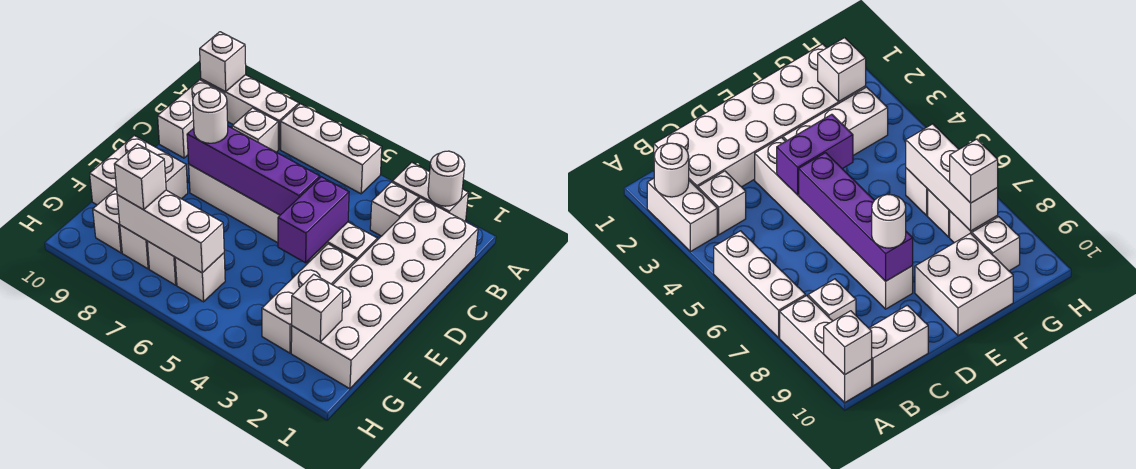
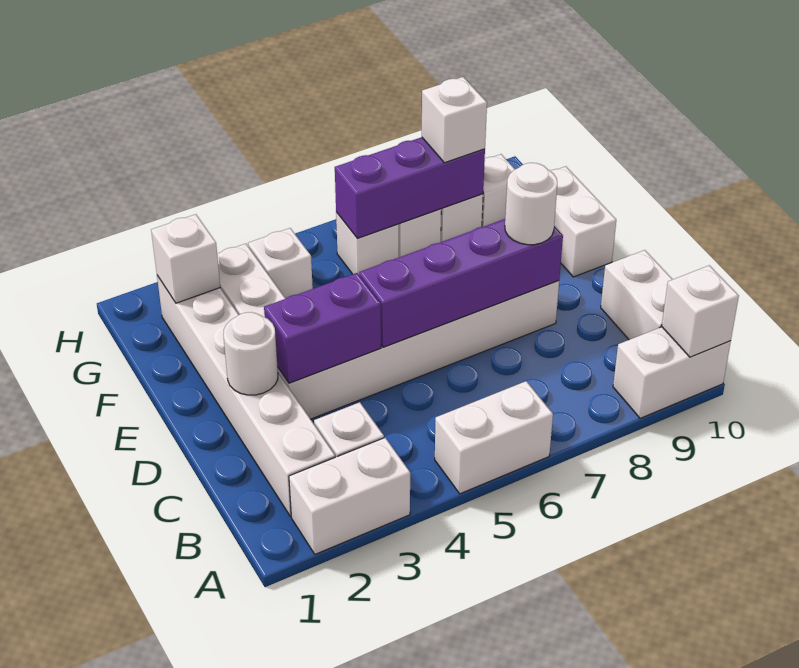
white round brick A2 level 2 -> white round brick D2 level 2
white brick A5:A7 level 1 -> white brick A5:A6 level 1
white brick A8:A10 level 1 -> white brick A9:A10 level 1
white brick B1:G2 level 1 -> white brick B2:G2 level 1
white brick B8 level 1 -> white brick G4 level 1
purple brick D4:E4 level 2 -> purple brick D3:D4 level 2
white brick E9:F10 level 1 -> white brick E10:F10 level 1
white brick G6:G8 level 2 -> purple brick G6:G8 level 2

